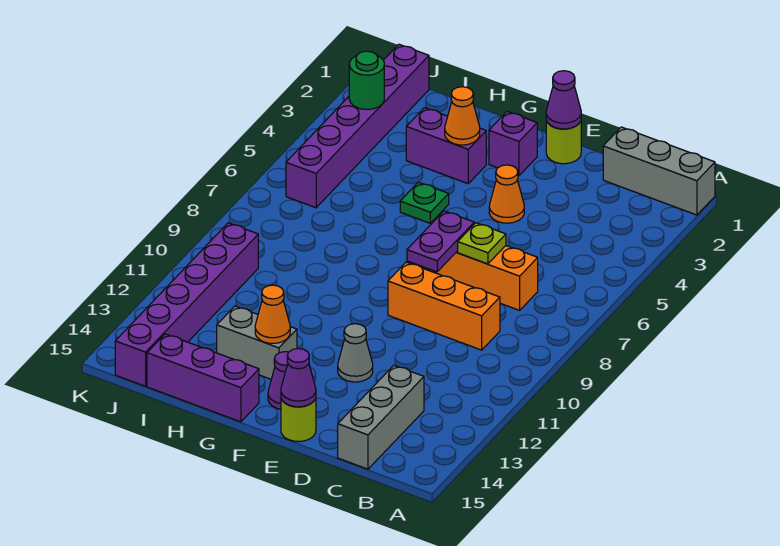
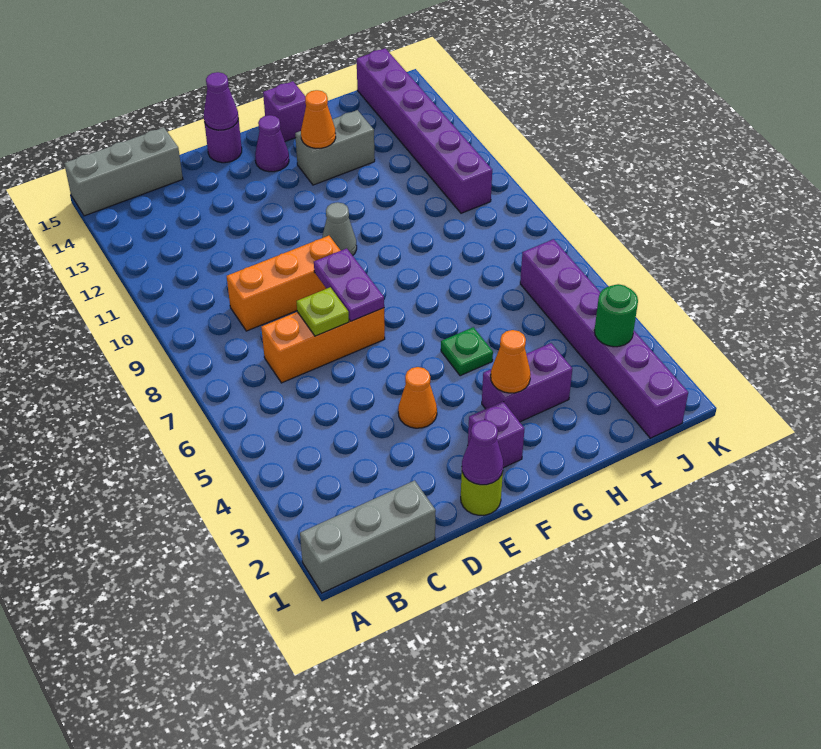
grey brick C13:C15 level 1 -> grey brick A15:C15 level 1
grey cone E12 level 1 -> grey cone F10 level 1
lime round brick E15 level 1 -> purple round brick E15 level 1
purple brick G15:I15 level 1 -> purple brick G15 level 1

